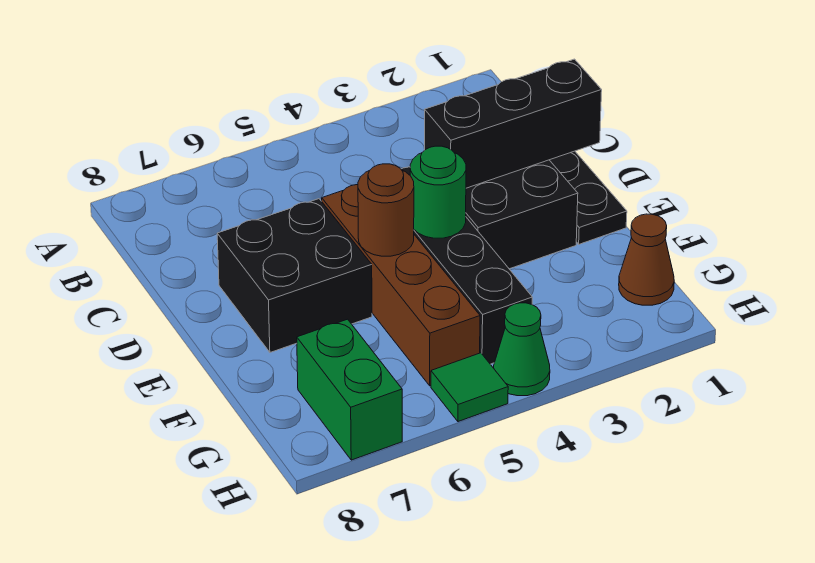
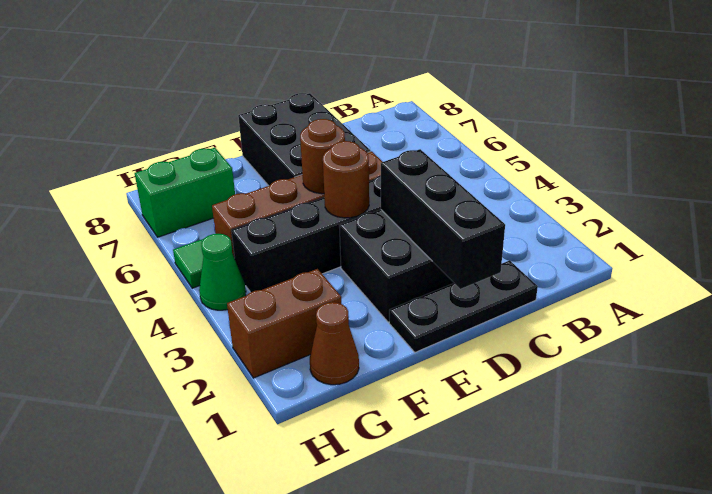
black brick D6:E7 level 1 -> black brick D6:E8 level 1
green round brick E4 level 2 -> brown round brick E4 level 2
none -> brown brick G2:H2 level 1

